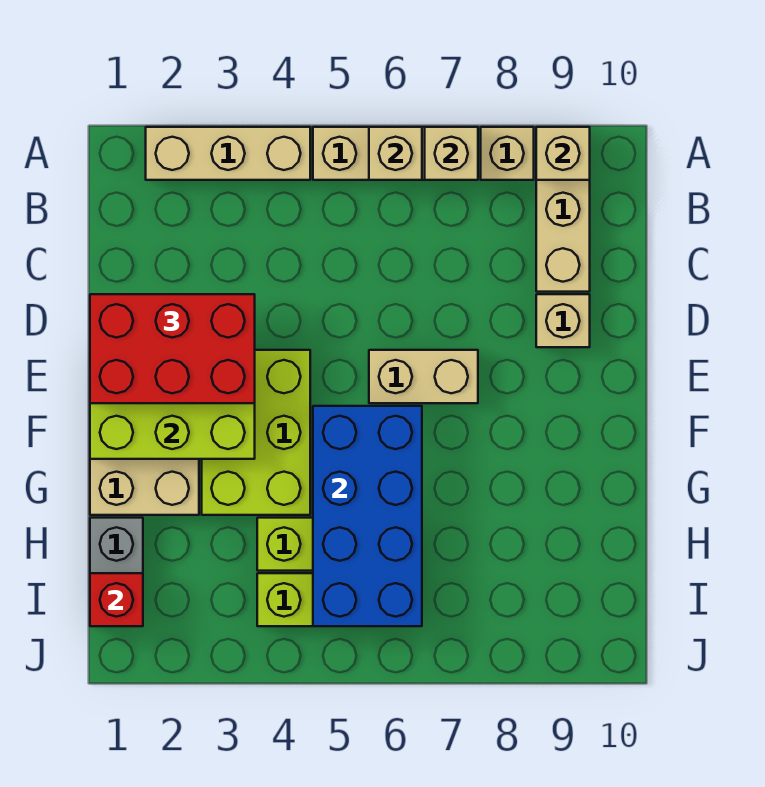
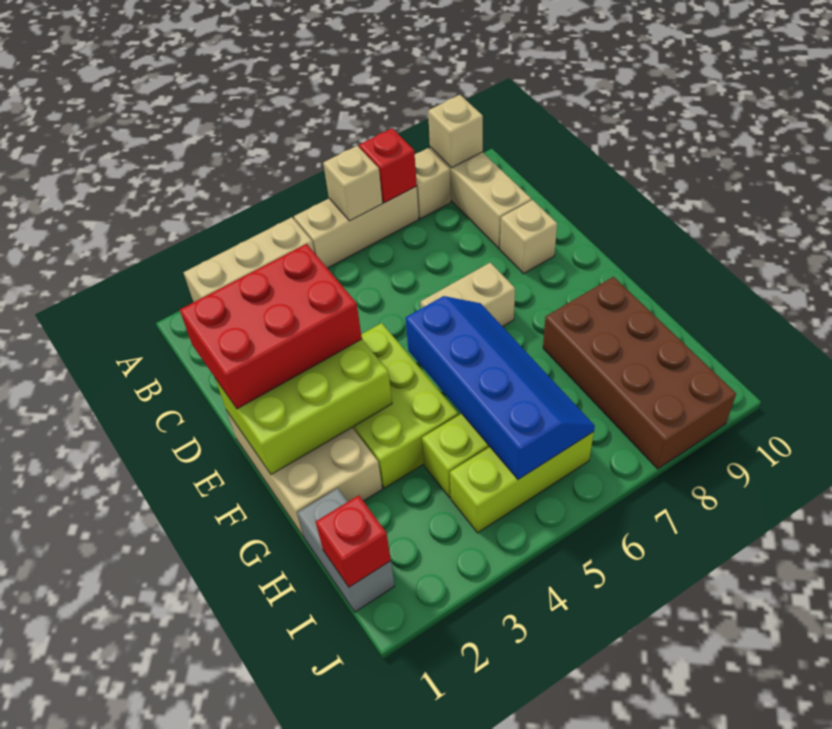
tan brick A7 level 2 -> red brick A7 level 2
blue brick F5:I6 level 2 -> blue slope F5:I6 level 2 top 5
none -> brown brick G8:J9 level 1

